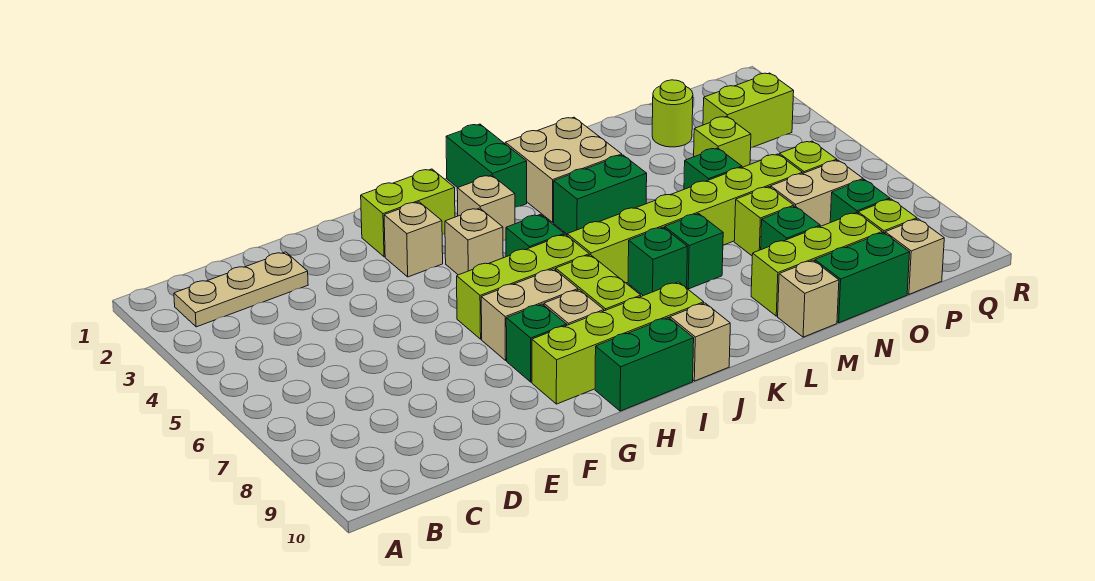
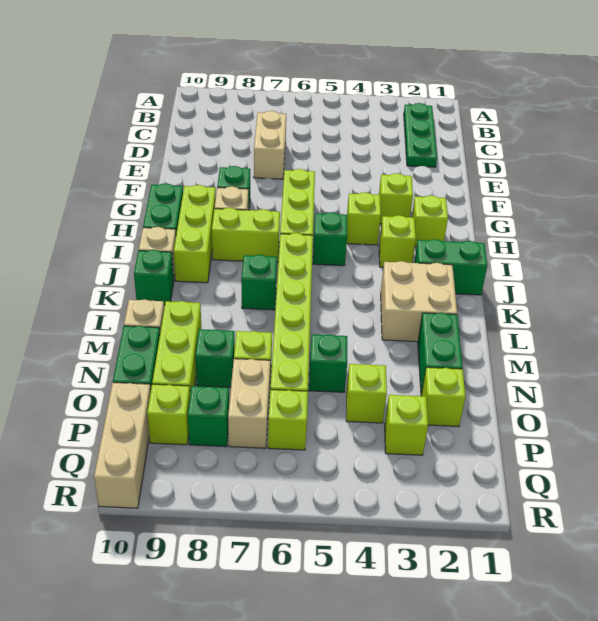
tan plate B2:D2 level 1 -> green plate B2:D2 level 1
lime brick G2:H2 level 1 -> lime brick H2 level 1
tan brick G3 level 1 -> lime brick G3 level 1
tan brick G7:H7 level 1 -> tan brick D7:E7 level 1
lime brick G9:J9 level 1 -> lime brick H9:J9 level 1
tan brick H4 level 1 -> lime brick H4 level 1
tan brick I3 level 1 -> lime brick I3 level 1
green brick K4:L4 level 1 -> green brick M2:N2 level 1
green brick L7 level 1 -> green brick K10 level 1
lime round brick O2 level 1 -> lime brick O2 level 1
lime brick P3:Q3 level 1 -> lime brick P3 level 1
tan brick P10 level 1 -> tan brick P10:R10 level 1

